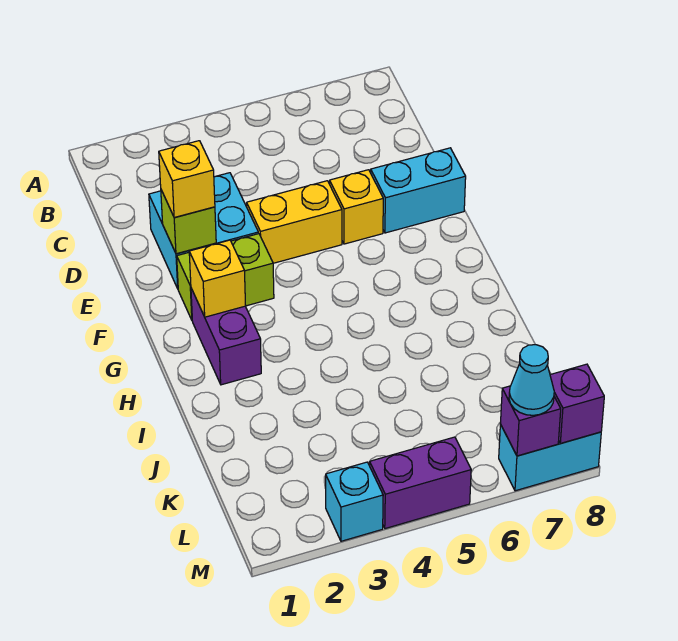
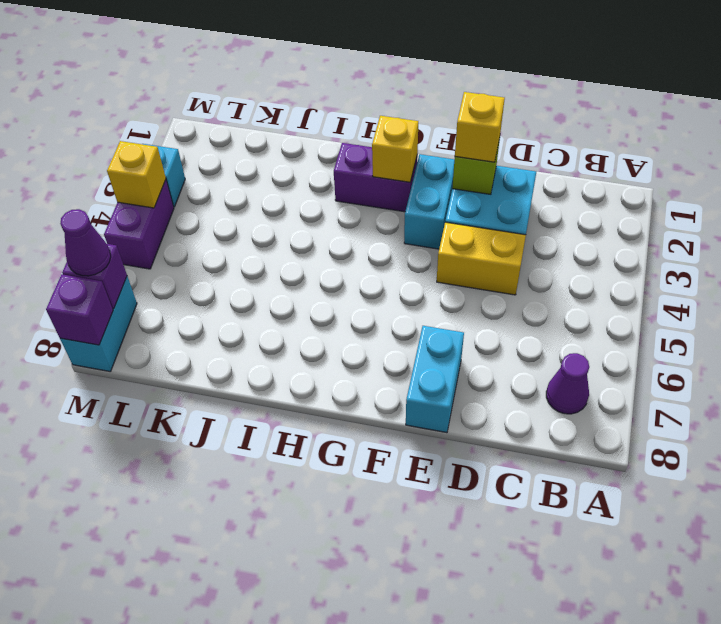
none -> purple cone B7 level 1
yellow brick E4:E5 level 1 -> yellow brick D4:E4 level 1
yellow brick E6 level 1 -> yellow brick M4 level 2
lime brick F2:F3 level 1 -> cyan brick F2:F3 level 1
cyan cone M7 level 3 -> purple cone M7 level 3

